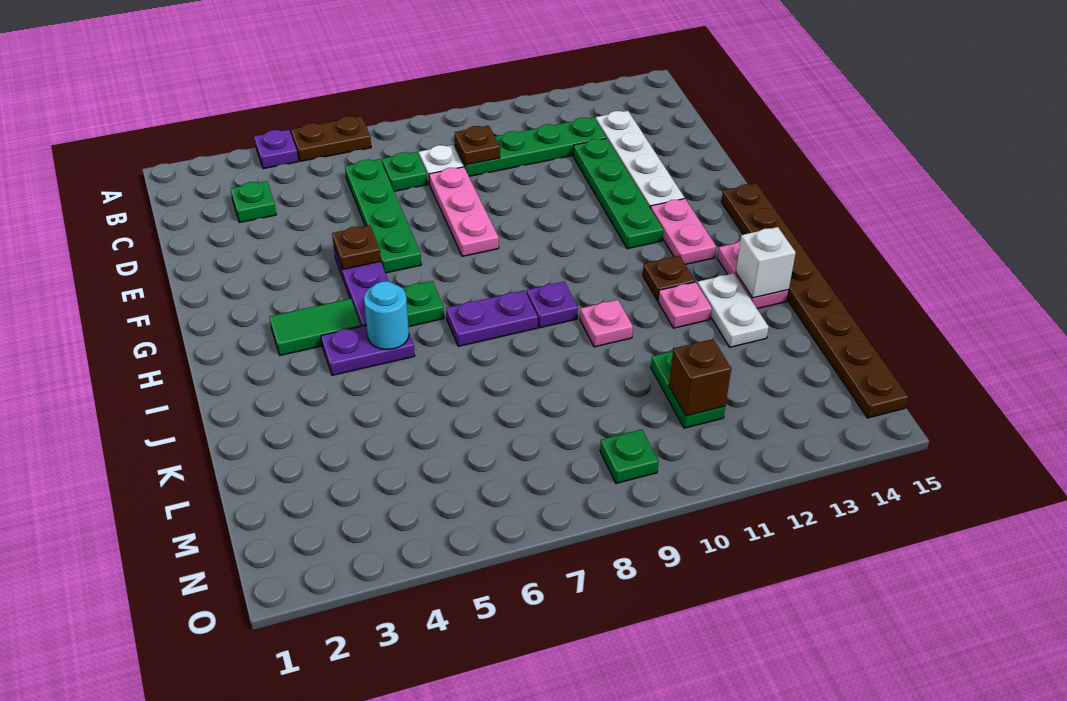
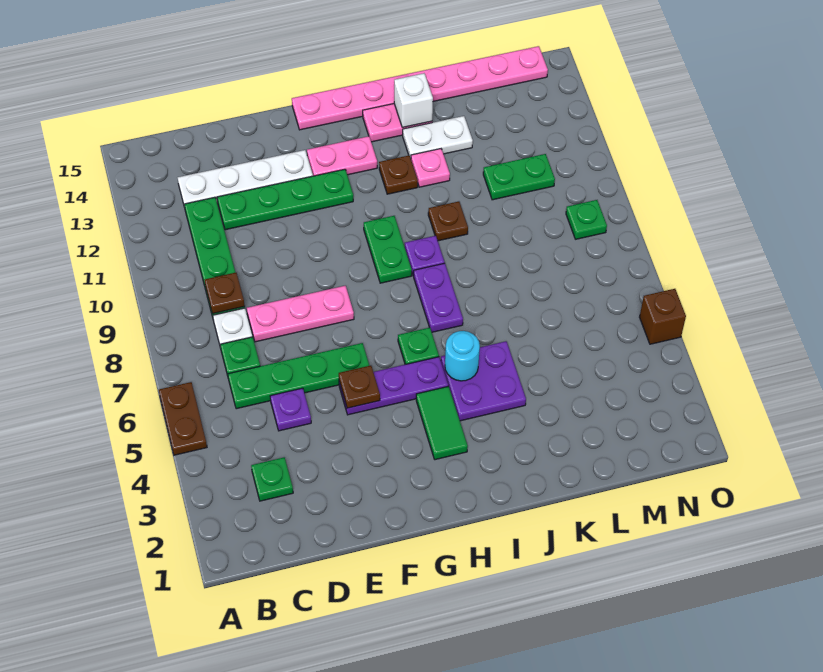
purple plate A4 level 1 -> purple plate D5 level 1
brown plate G15:N15 level 1 -> pink plate G15:N15 level 1
none -> green plate H9:H10 level 1
purple plate I4:I5 level 1 -> purple plate I4:J5 level 1
pink plate J10 level 1 -> brown plate J10 level 1
brown brick M11 level 2 -> brown brick O5 level 1

